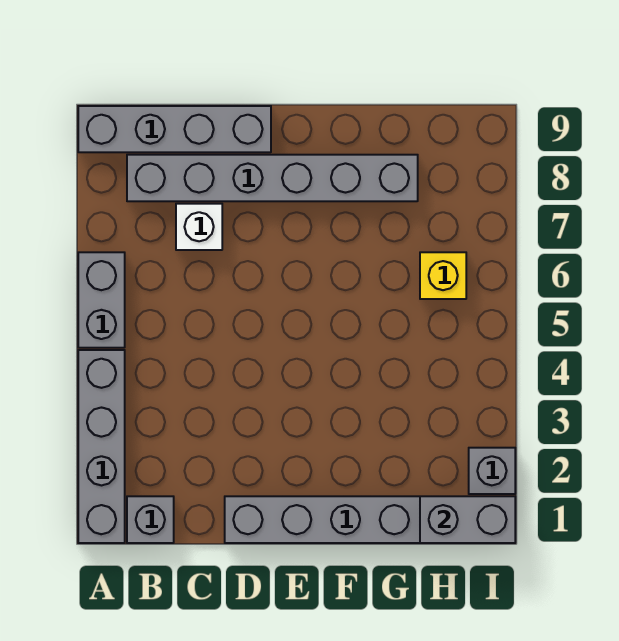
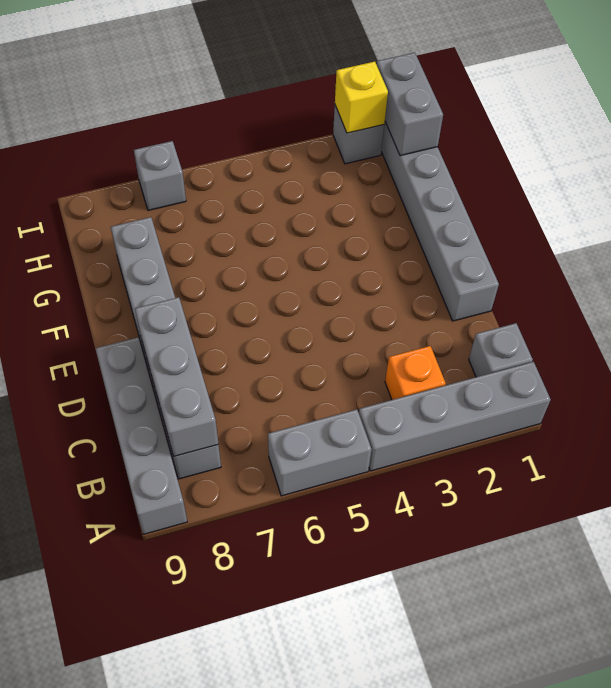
none -> orange brick B3 level 1
none -> grey brick B8:D8 level 2
white brick C7 level 1 -> none
yellow brick H6 level 1 -> yellow brick I2 level 2
none -> grey brick I7 level 1

